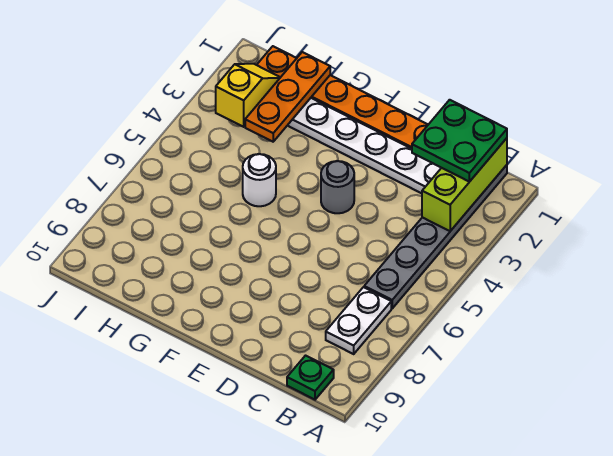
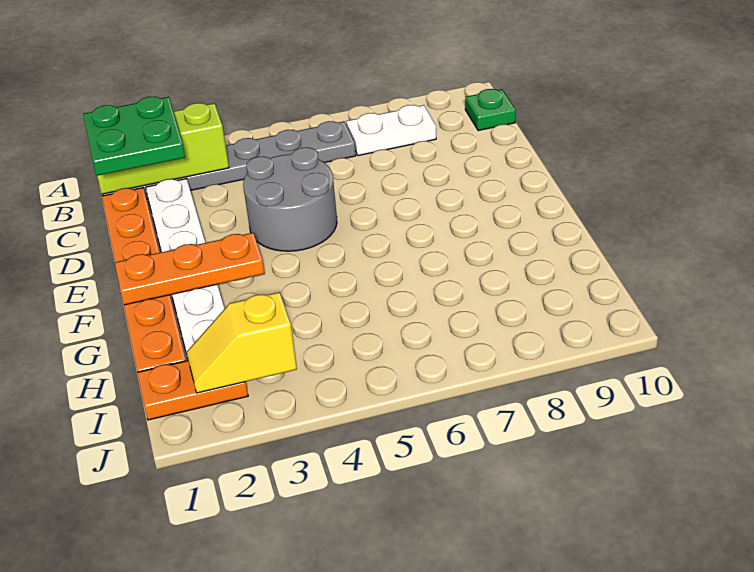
grey round brick E4 level 1 -> grey round brick D4:E5 level 1
white round brick G5 level 1 -> none
orange plate H1:H3 level 2 -> orange plate F1:F3 level 2

